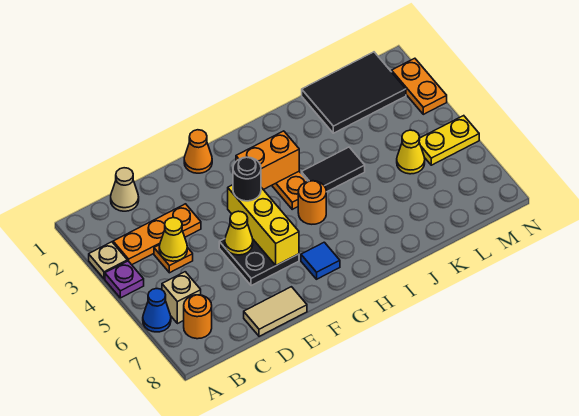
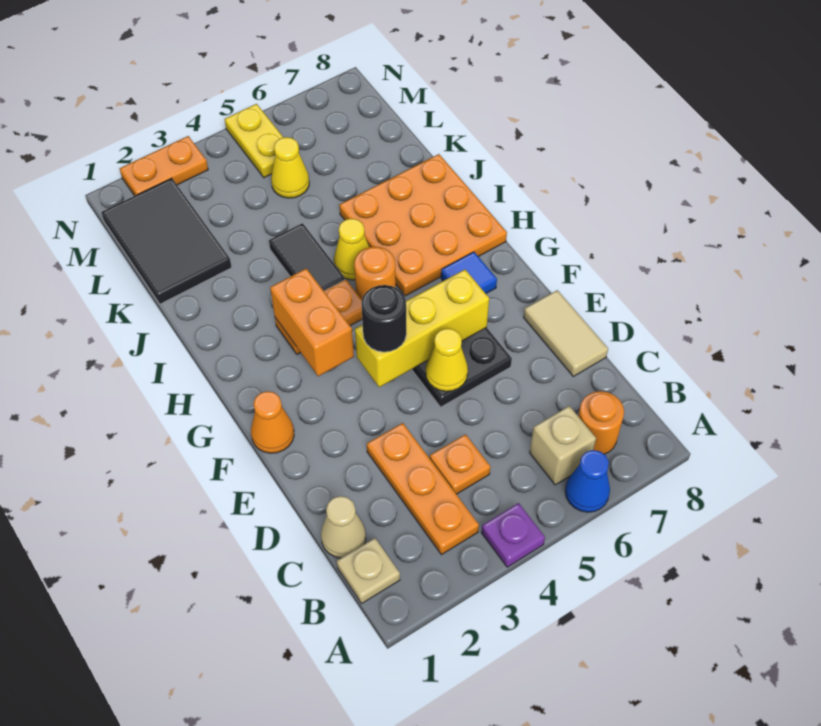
tan plate A3 level 1 -> tan plate B1 level 1
yellow cone C4 level 2 -> yellow cone I5 level 1
none -> orange plate H6:J8 level 1

